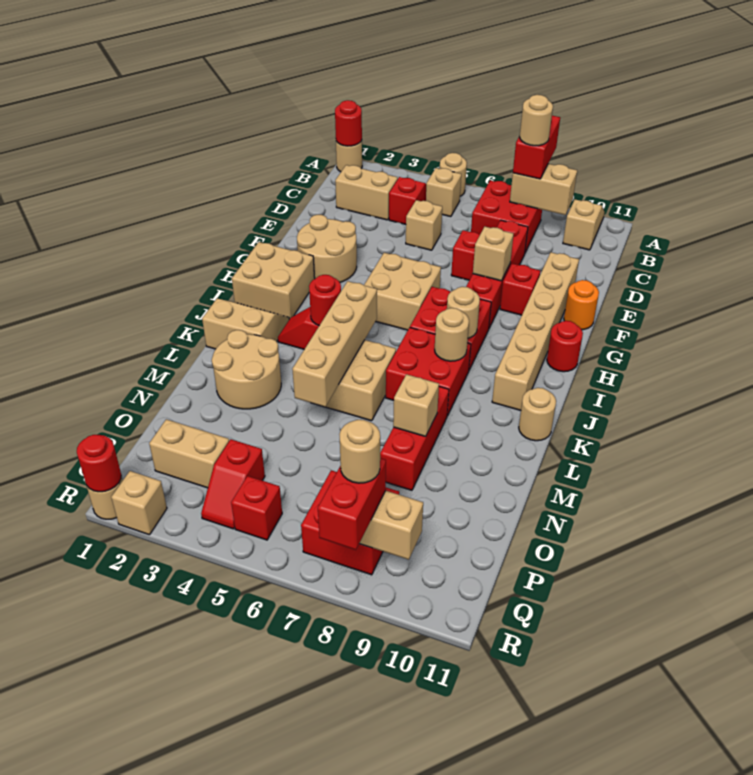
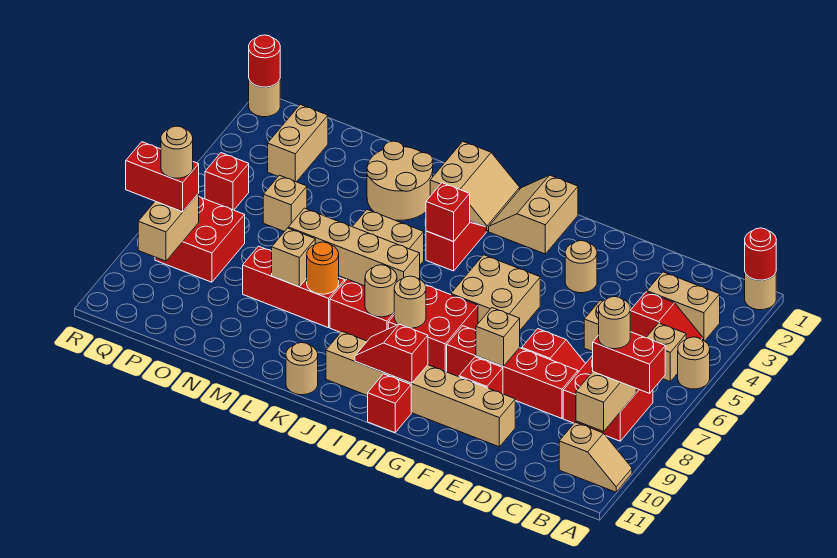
tan brick C2:C3 level 1 -> tan brick B3:C3 level 1
tan round brick F2:G3 level 1 -> tan round brick F3 level 1
orange round brick F11 level 1 -> orange round brick L8 level 2
tan brick H1:I2 level 1 -> tan slope H1:I2 level 1 top H
red round brick H11 level 1 -> red brick H11 level 1
red round brick J4 level 2 -> red brick J4 level 2
tan brick J5:M5 level 2 -> tan brick J7:M7 level 2
red slope P4:Q4 level 1 top P -> red slope H10:I10 level 2 top H
tan brick R2 level 1 -> tan brick O5 level 1

